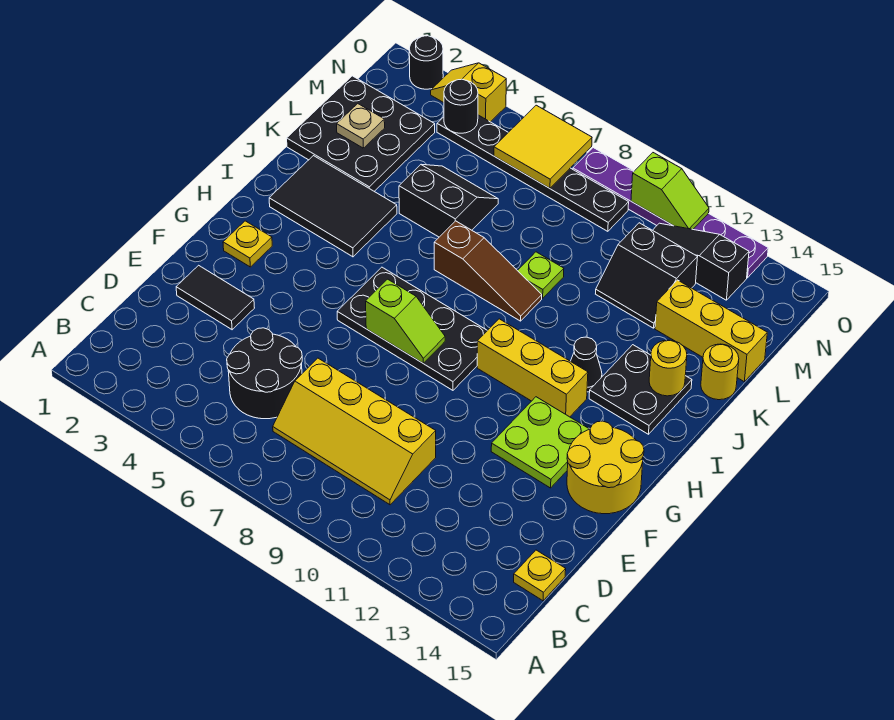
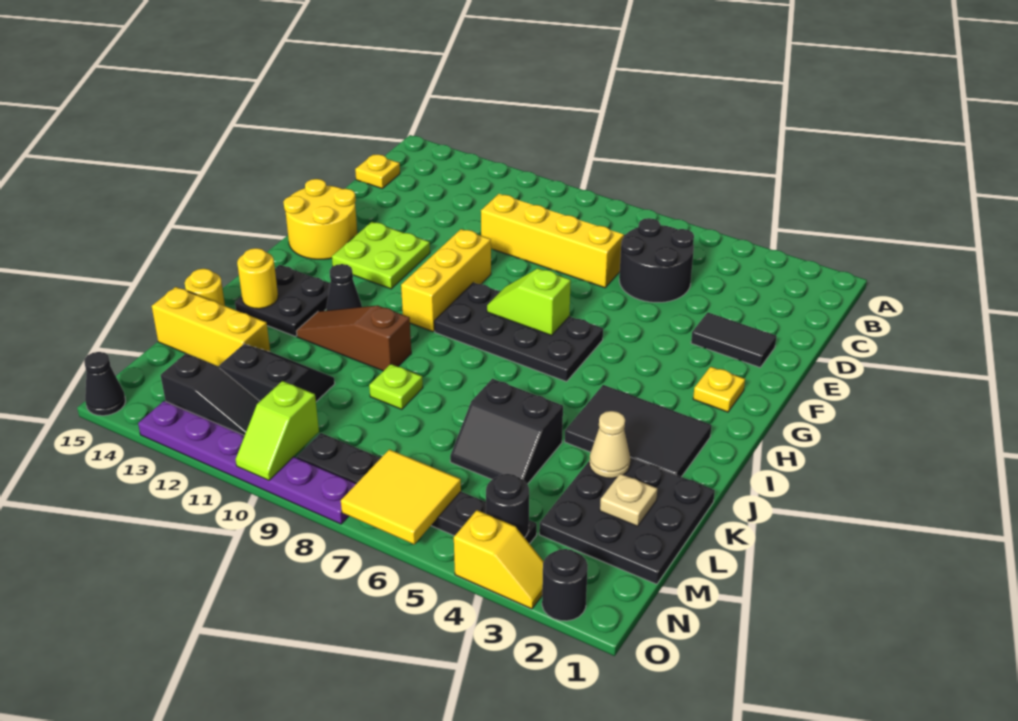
yellow brick H10:H12 level 1 -> yellow brick F10:H10 level 1
brown slope J7:J9 level 1 top 7 -> brown slope J10:J12 level 1 top 10
none -> tan cone K3 level 2
lime slope O10:O11 level 2 top 10 -> lime slope N10:O10 level 2 top N
none -> black cone O15 level 1

